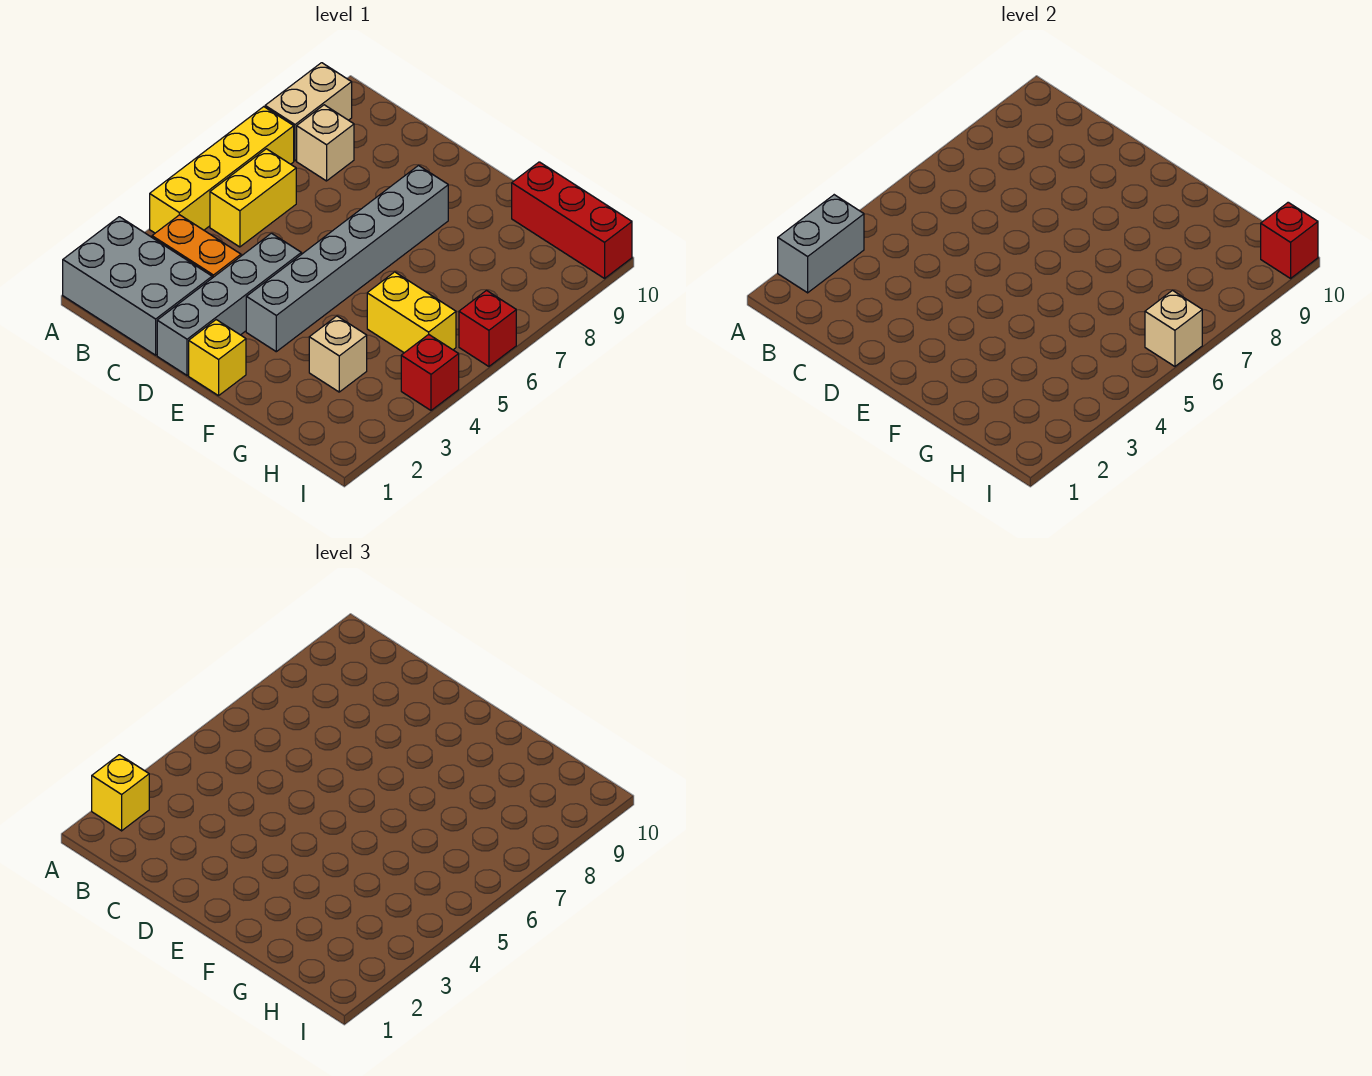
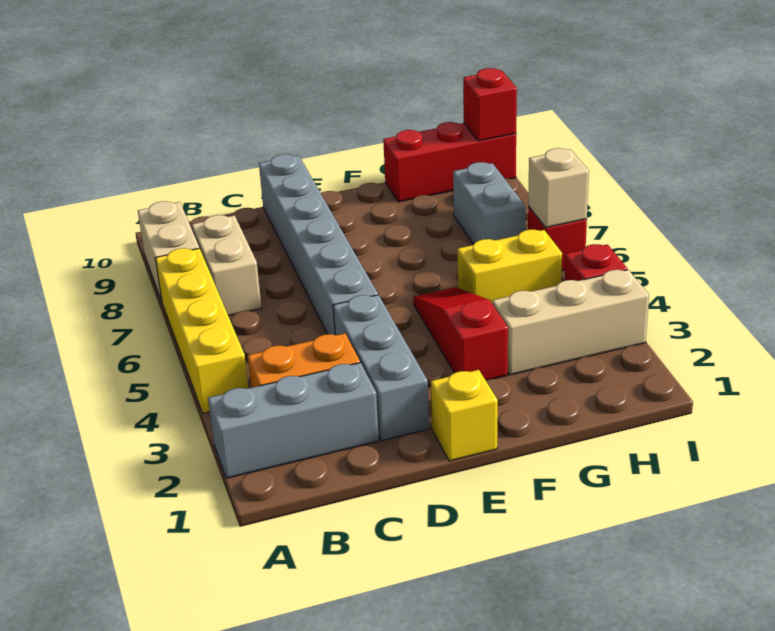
grey brick A1:C2 level 1 -> grey brick A2:C2 level 1
grey brick A2:A3 level 2 -> grey brick H7:H8 level 1
yellow brick A2 level 3 -> none
yellow brick B5:B6 level 1 -> none
tan brick B8 level 1 -> tan brick B7:B8 level 1
grey brick D1:D4 level 1 -> grey brick D2:D4 level 1
grey brick E3:E8 level 1 -> grey brick D5:D10 level 1
none -> red slope F3:F5 level 1 top 3
tan brick G3 level 1 -> tan brick G3:I3 level 1

